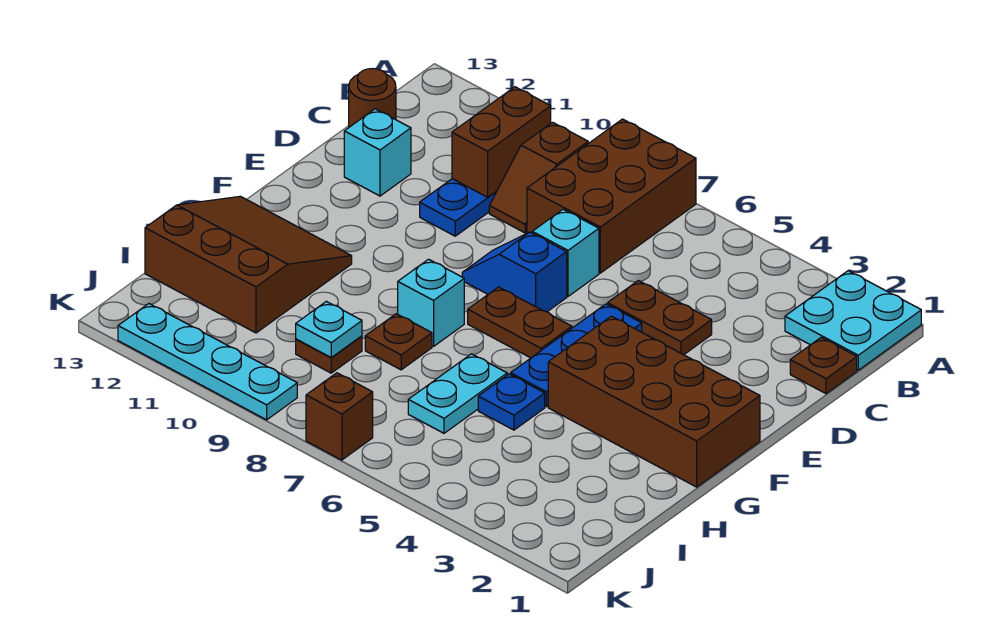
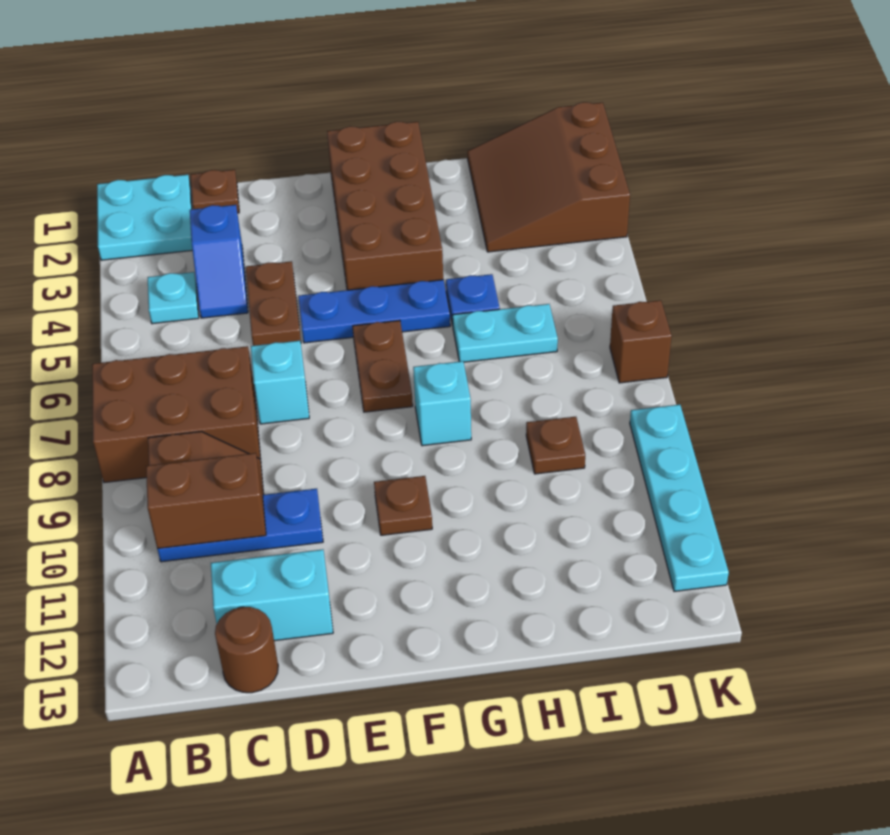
cyan brick D12 level 1 -> cyan brick C12:D12 level 1
blue slope E7:E8 level 1 top 7 -> blue slope C3:C4 level 1 top 3
brown slope G11:I13 level 1 top I -> brown slope I1:K3 level 1 top K
brown plate H8 level 1 -> brown plate F10 level 1
cyan plate I9 level 2 -> cyan plate B4 level 1

